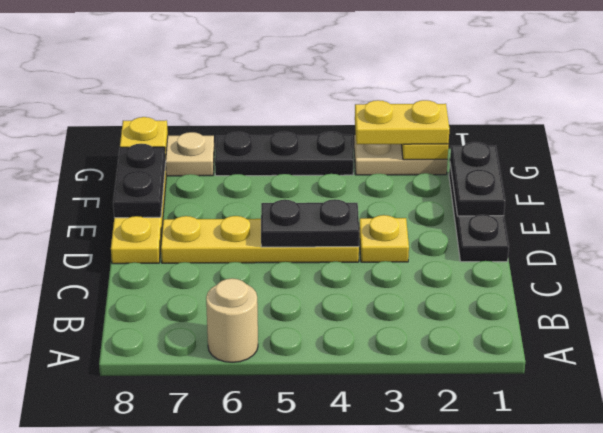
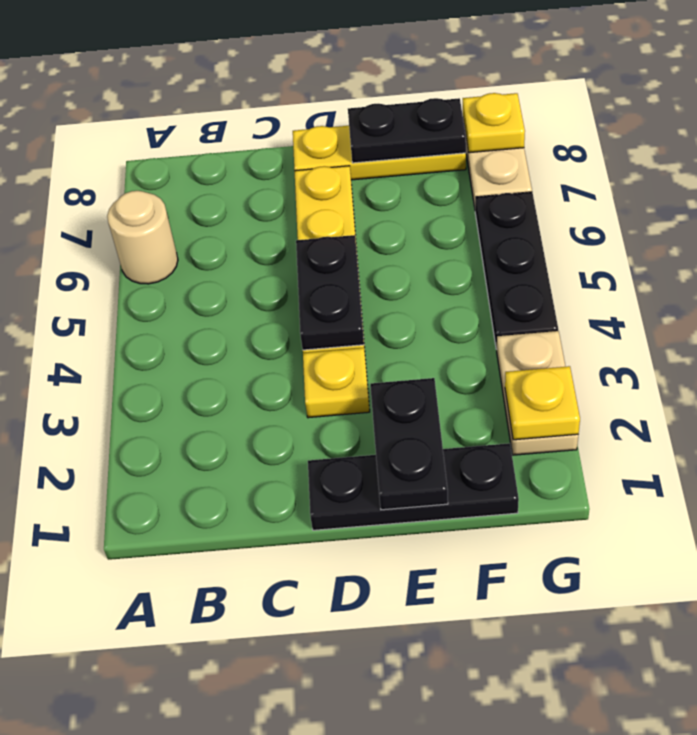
black plate E1:F1 level 2 -> black plate E1:E2 level 2
yellow plate G2:G3 level 3 -> none

